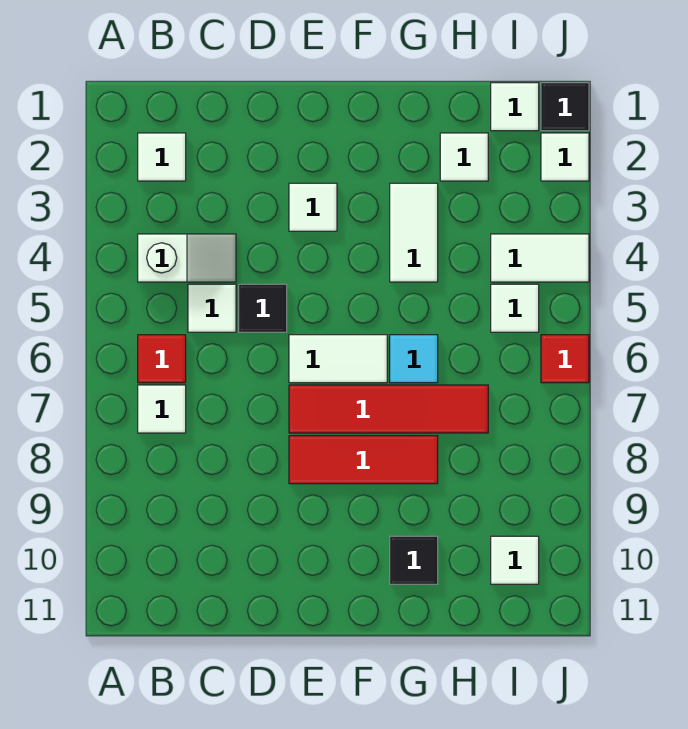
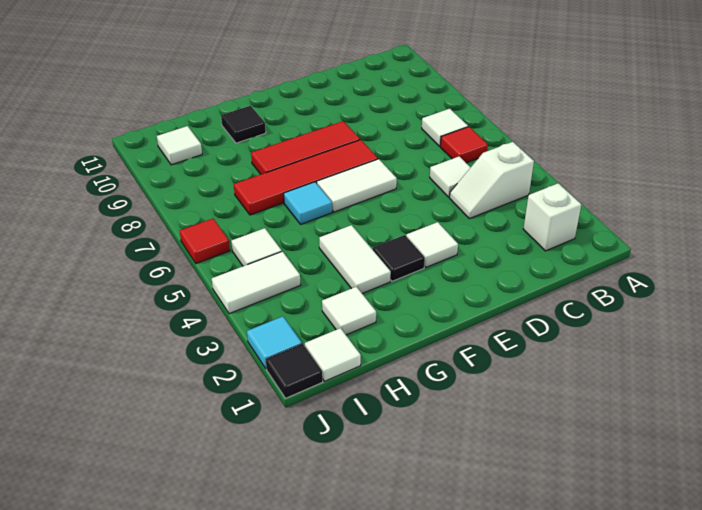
white tile B2 level 1 -> white brick B2 level 1
black tile D5 level 1 -> black tile F3 level 1
white tile J2 level 1 -> cyan tile J2 level 1

